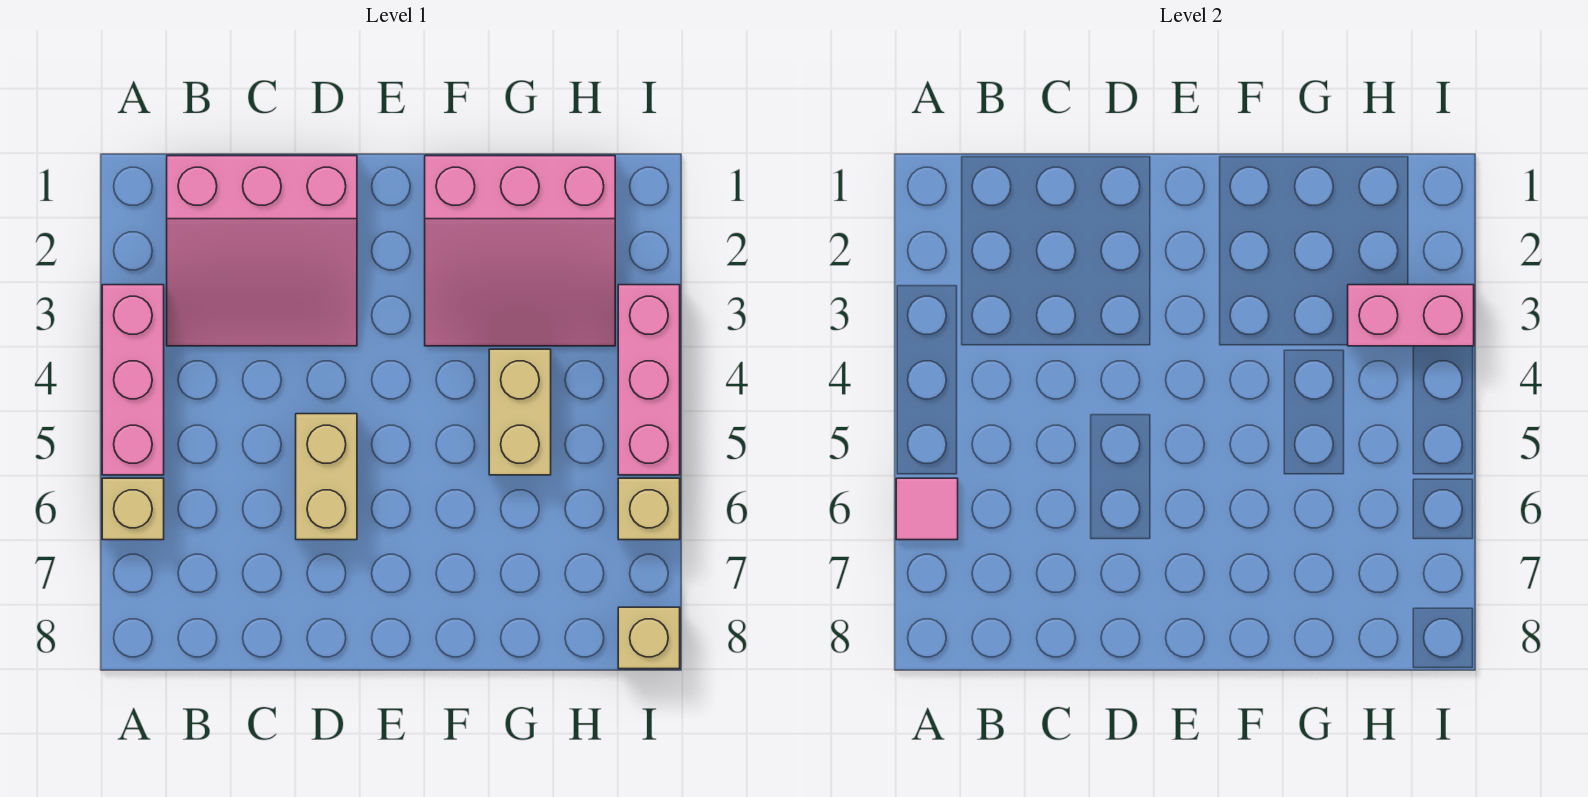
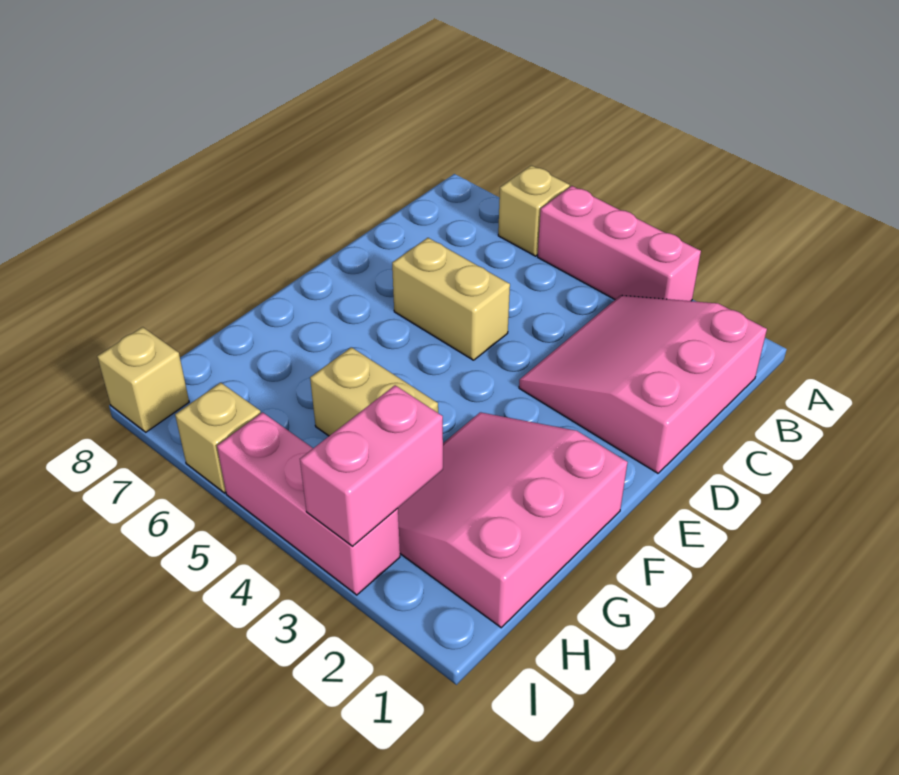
pink tile A6 level 2 -> none

